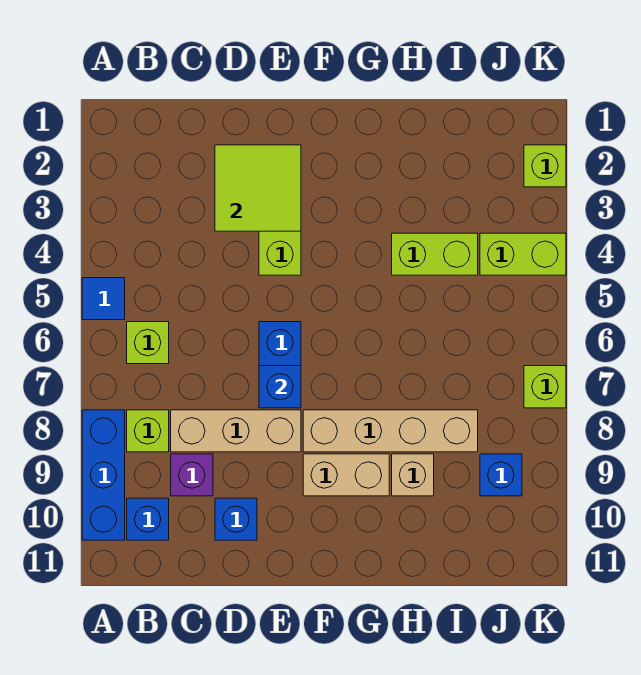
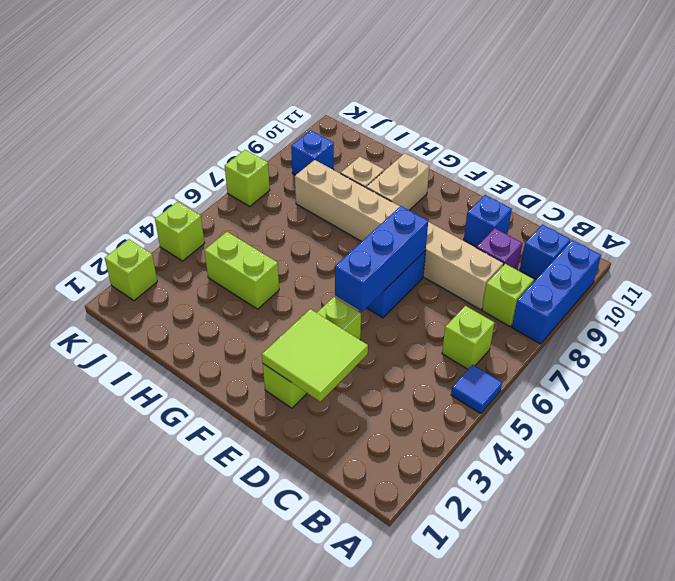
blue brick E7 level 2 -> blue brick E5:E7 level 2
tan brick F9:G9 level 1 -> tan brick G9:G10 level 1
lime brick J4:K4 level 1 -> lime brick K4 level 1

